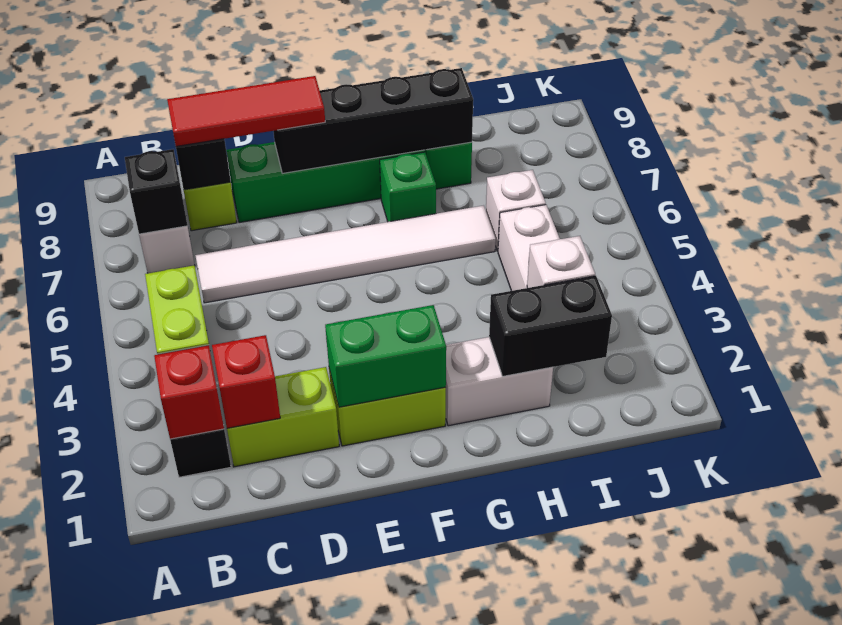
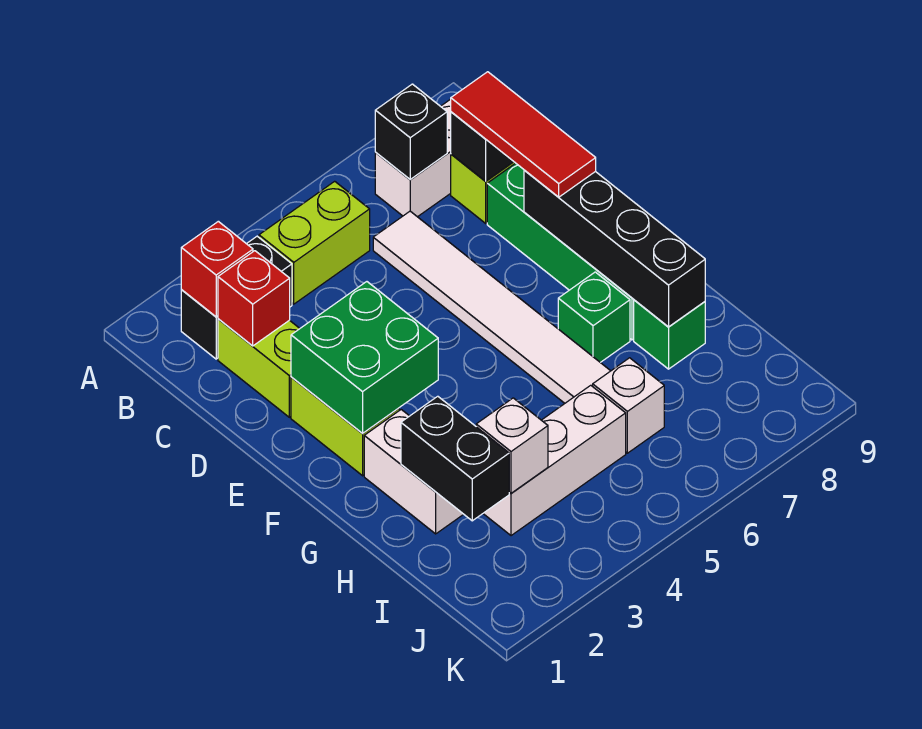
green brick E2:F2 level 2 -> green brick E2:F3 level 2

